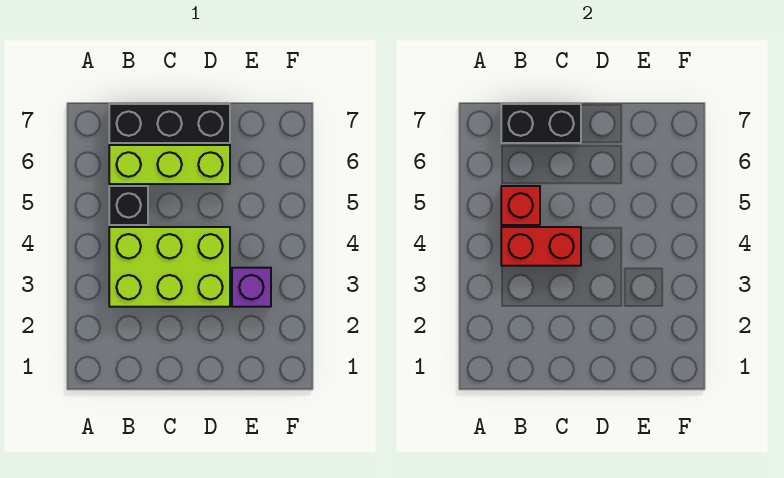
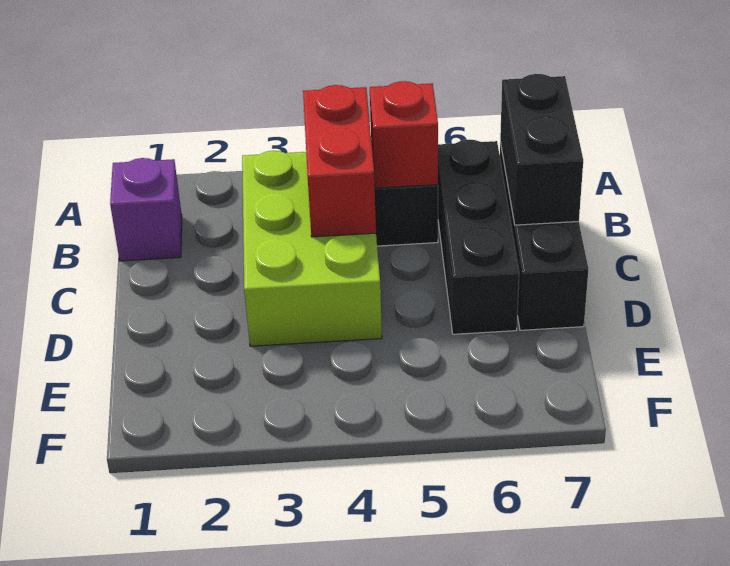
lime brick B6:D6 level 1 -> black brick B6:D6 level 1
purple brick E3 level 1 -> purple brick B1 level 1

